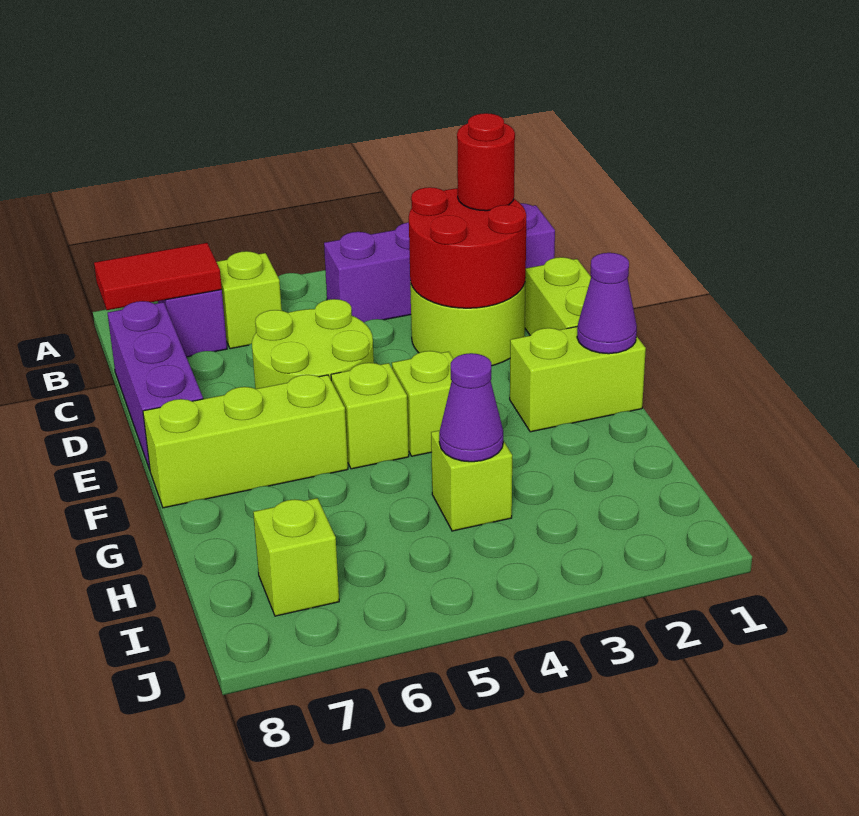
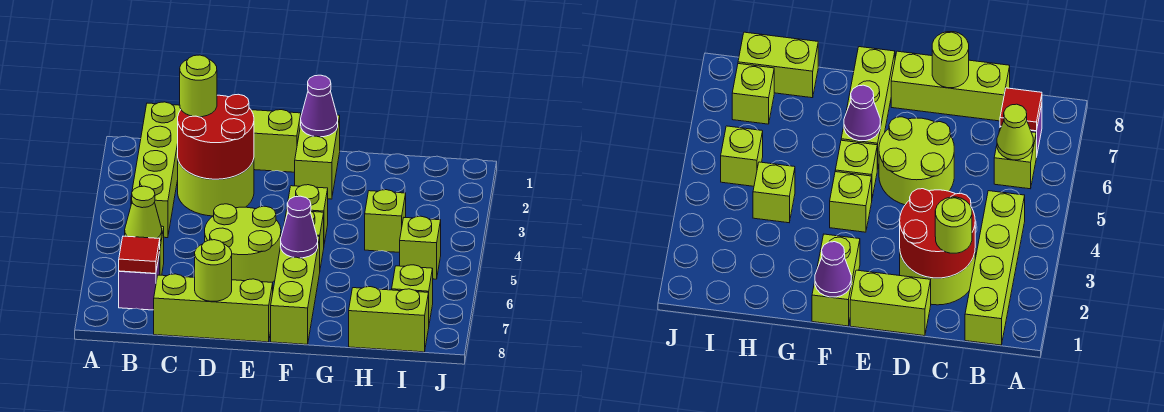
purple brick B1:B4 level 1 -> lime brick B1:B4 level 1
none -> lime cone B6 level 2
red tile B7:B8 level 2 -> red tile B7 level 2
red round brick C2 level 3 -> lime round brick C2 level 3
purple brick C8:E8 level 1 -> lime brick C8:E8 level 1
none -> lime round brick D8 level 2
purple cone H4 level 2 -> purple cone F6 level 2
none -> lime brick H8:I8 level 1
none -> lime brick I5 level 1

